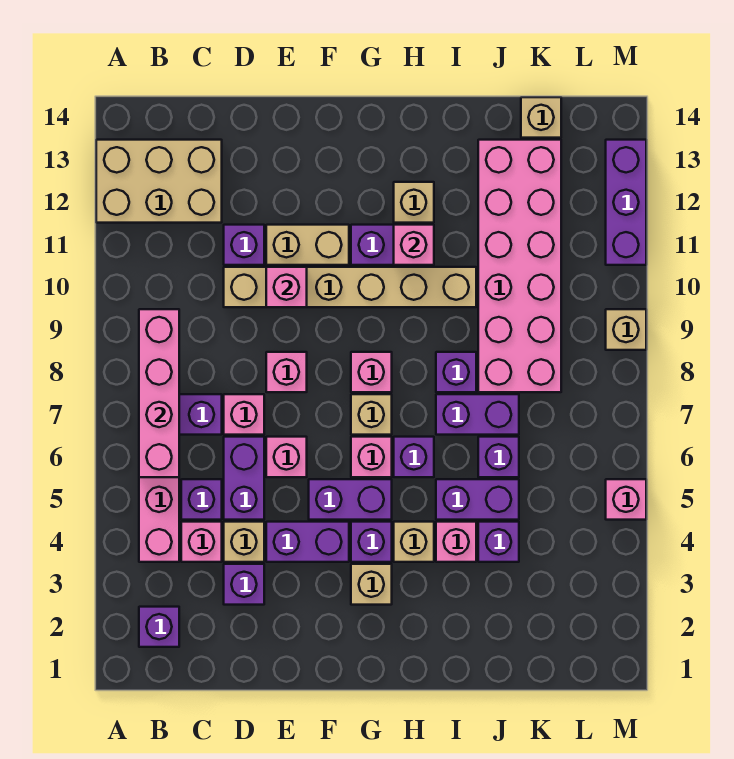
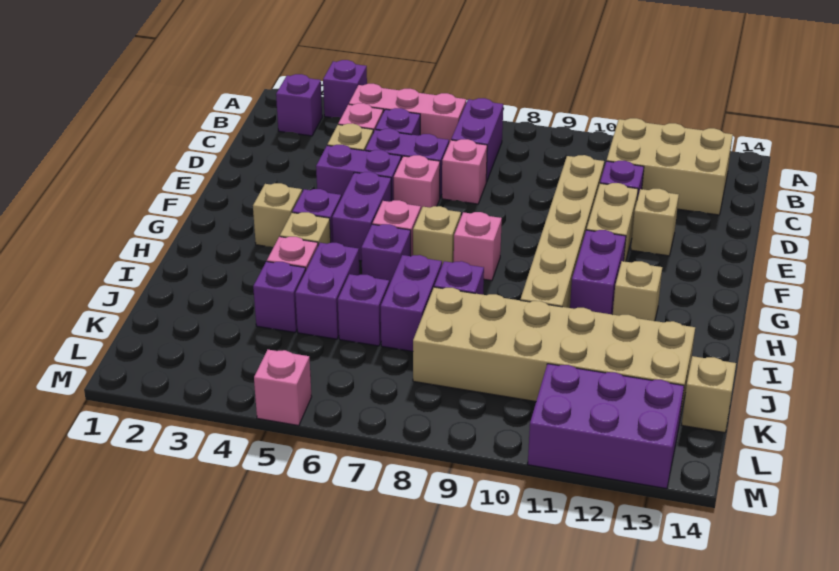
tan brick A12:C13 level 1 -> tan brick B11:C13 level 1
pink brick B6:B9 level 2 -> none
purple brick D3 level 1 -> purple brick A3 level 1
purple brick E4:F4 level 1 -> purple brick E4:E5 level 1
pink brick E8 level 1 -> none
pink brick E10 level 2 -> none
pink brick H11 level 2 -> none
pink brick J8:K13 level 1 -> tan brick J8:K13 level 1
tan brick M9 level 1 -> tan brick E12 level 1
purple brick M11:M13 level 1 -> purple brick L11:M13 level 1

